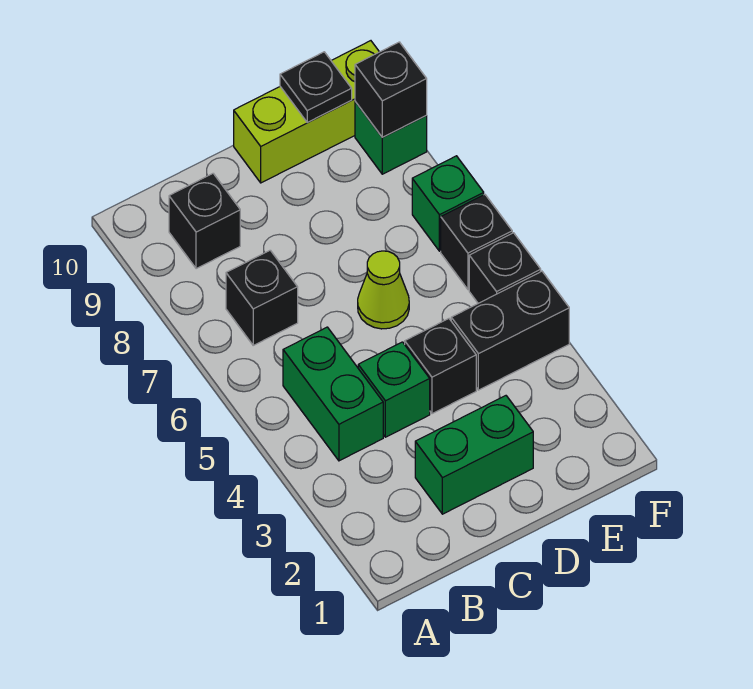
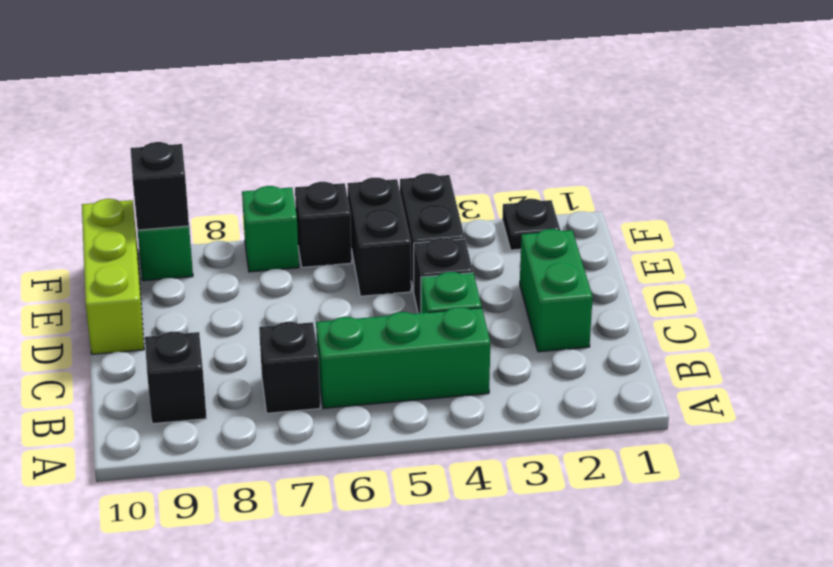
green brick B4:B5 level 1 -> green brick B4:B6 level 1
lime cone D6 level 1 -> none
black plate E10 level 2 -> black plate F2 level 1
black brick F5 level 1 -> black brick E5:F5 level 1

